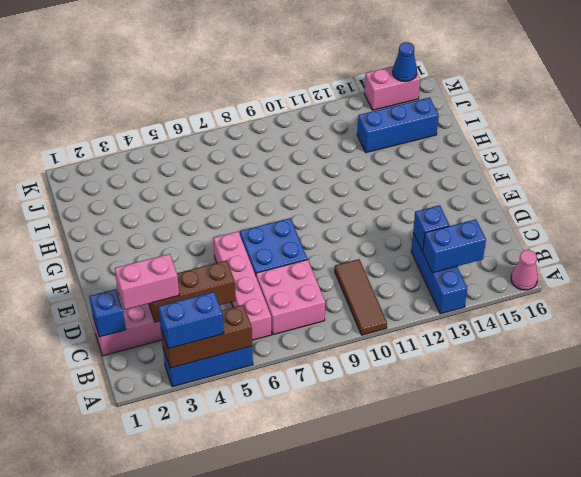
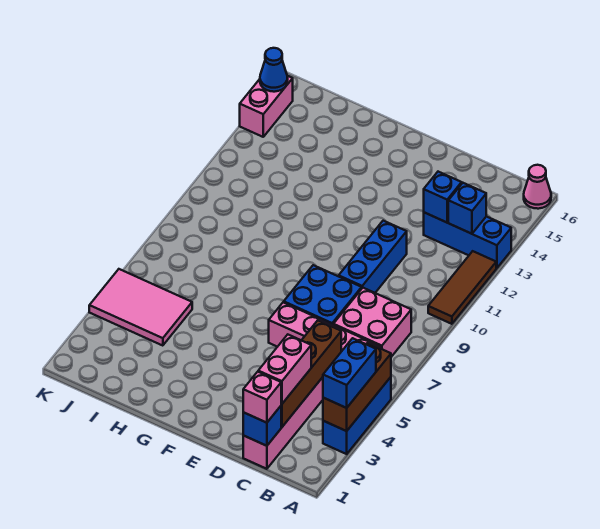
brown tile A10:C10 level 1 -> brown tile A10:A12 level 1
blue brick B13:B14 level 2 -> blue brick B13 level 2
none -> pink brick C1 level 3
brown brick C3:C5 level 2 -> brown brick C2:C5 level 2
none -> pink tile I4:K5 level 1
blue brick I13:I15 level 1 -> blue brick D9:D11 level 1

